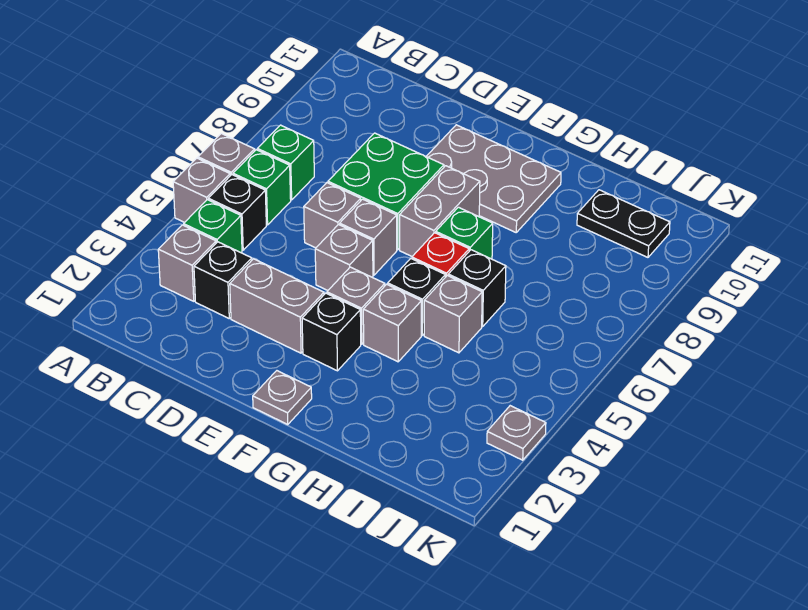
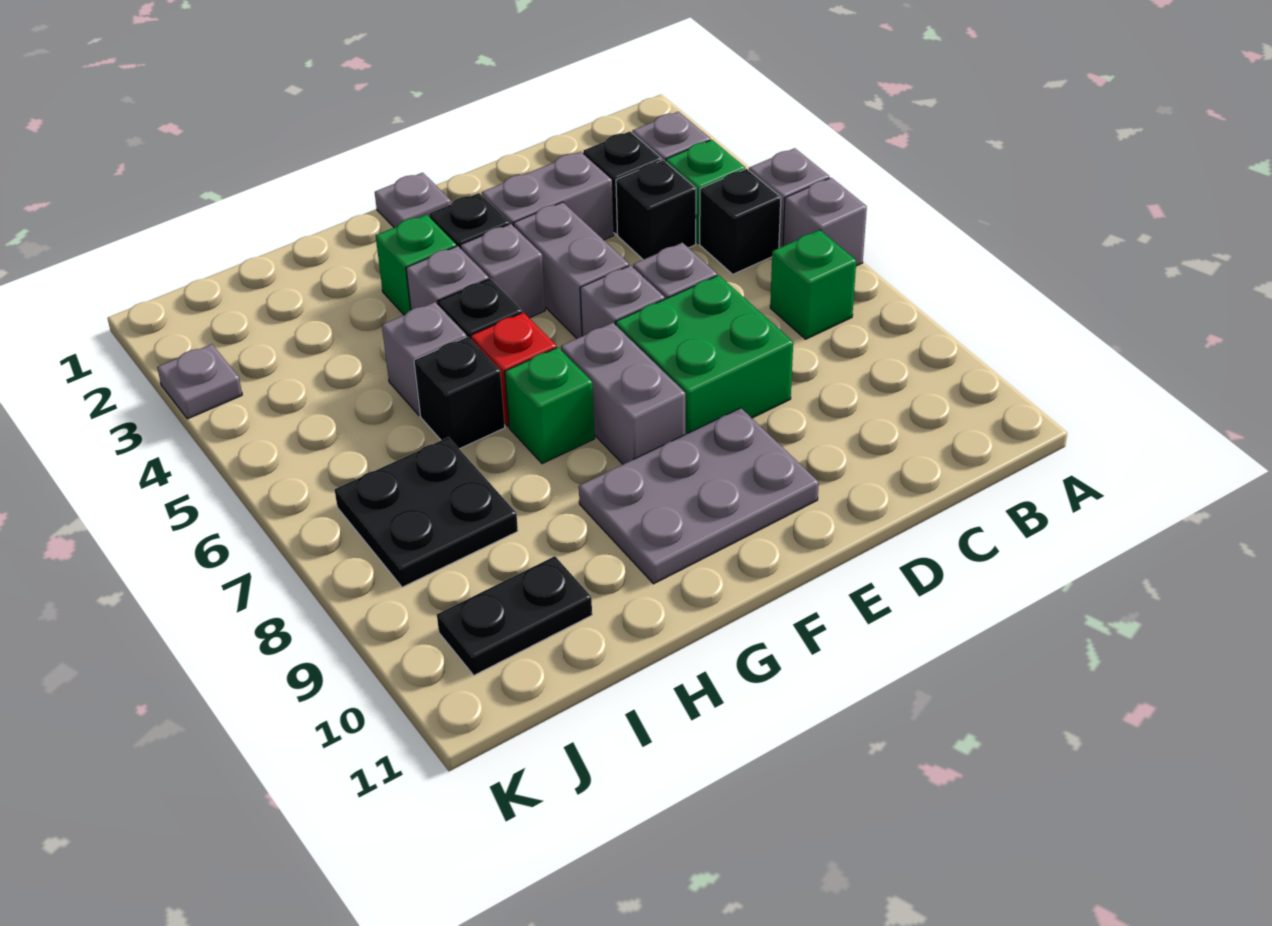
green brick B6 level 1 -> green brick G3 level 1
none -> black brick C4 level 1
grey brick E5 level 1 -> grey brick E4:E5 level 1
none -> black plate I7:J8 level 1

